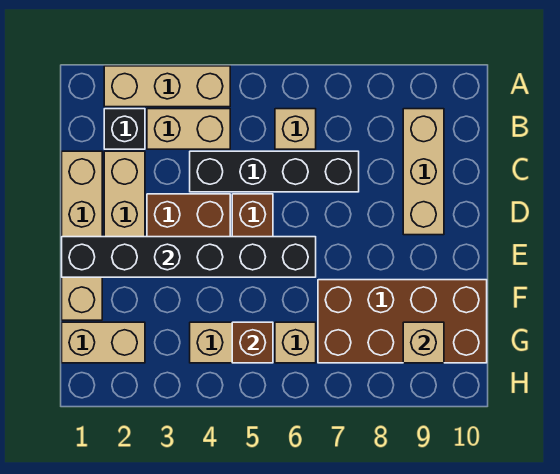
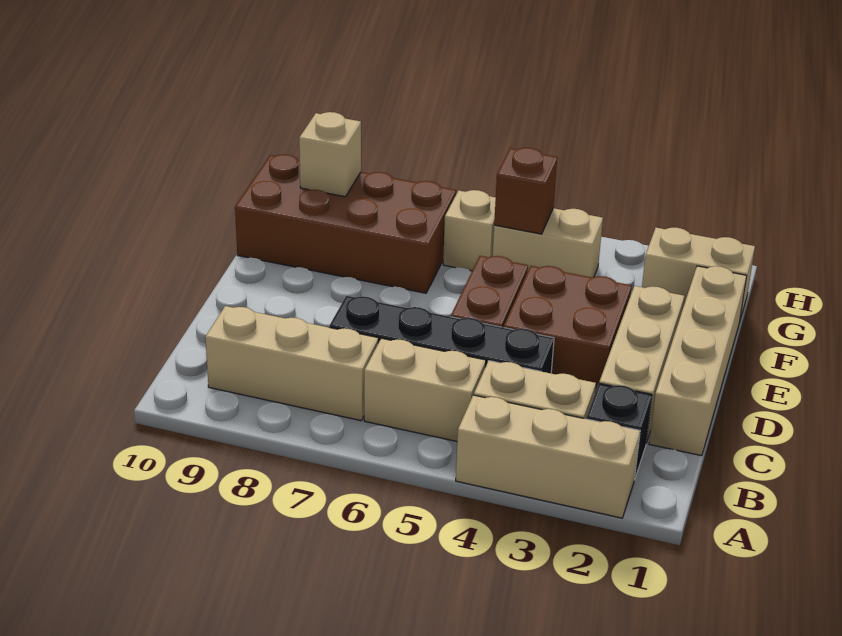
tan brick B6 level 1 -> tan brick B5:B6 level 1
tan brick B9:D9 level 1 -> tan brick B7:B9 level 1
black brick E1:E6 level 2 -> none

